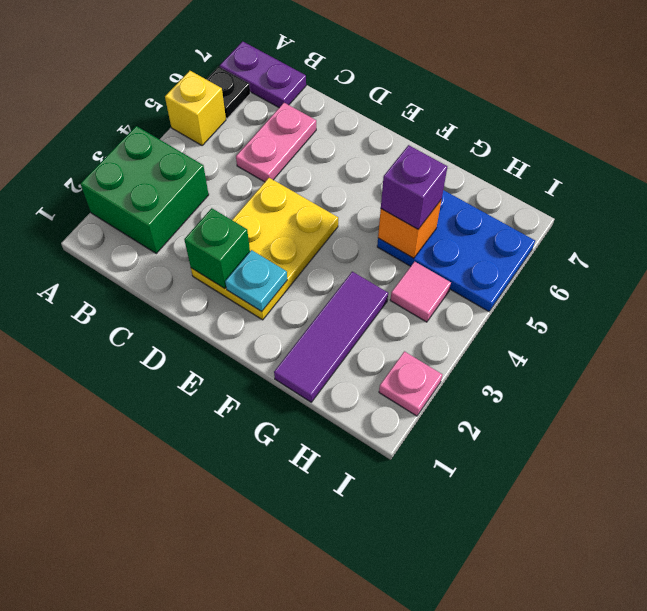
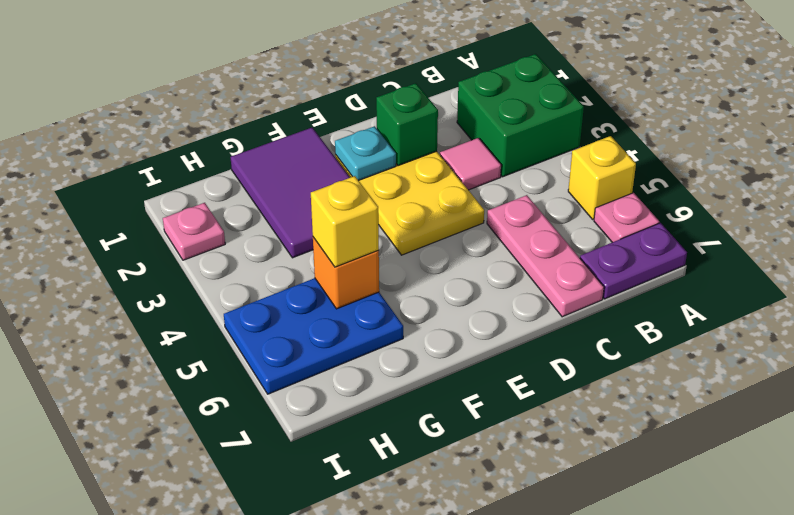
black plate A6 level 1 -> pink plate A6 level 1
pink plate C5:C6 level 1 -> pink plate C5:C7 level 1
purple tile G1:G3 level 1 -> purple tile F1:G3 level 1
purple brick G5 level 3 -> yellow brick G5 level 3
pink tile H4 level 1 -> pink tile C3 level 1

